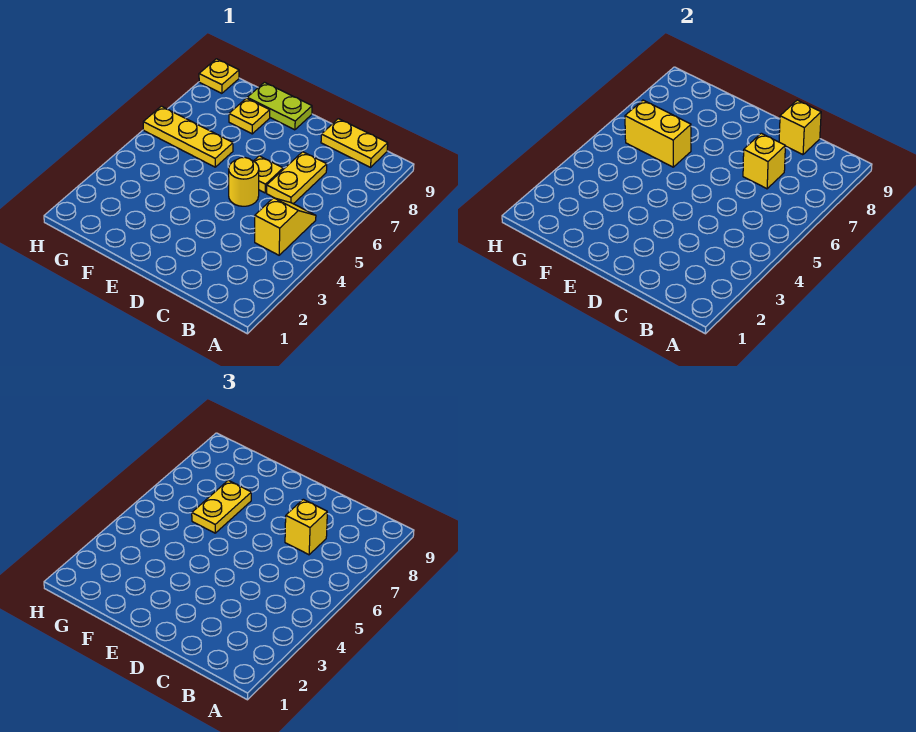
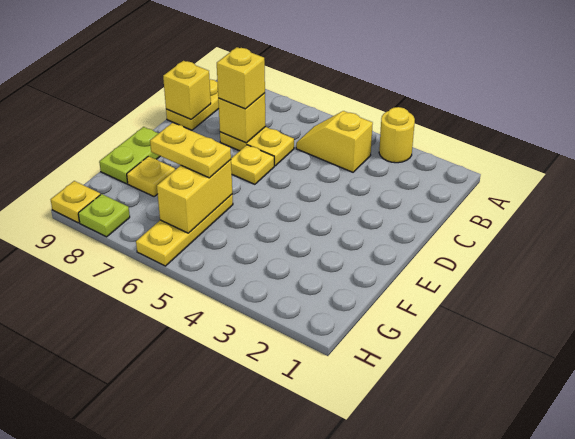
yellow round brick D5 level 1 -> yellow round brick A3 level 1
none -> lime plate H8 level 1

